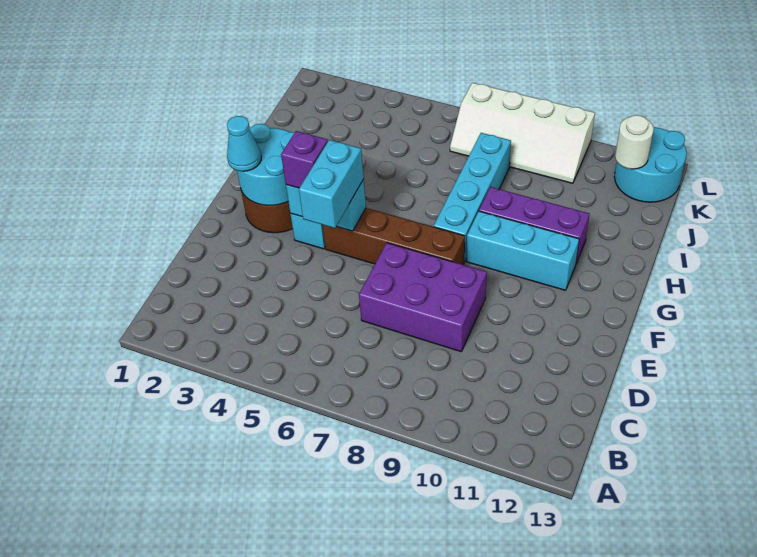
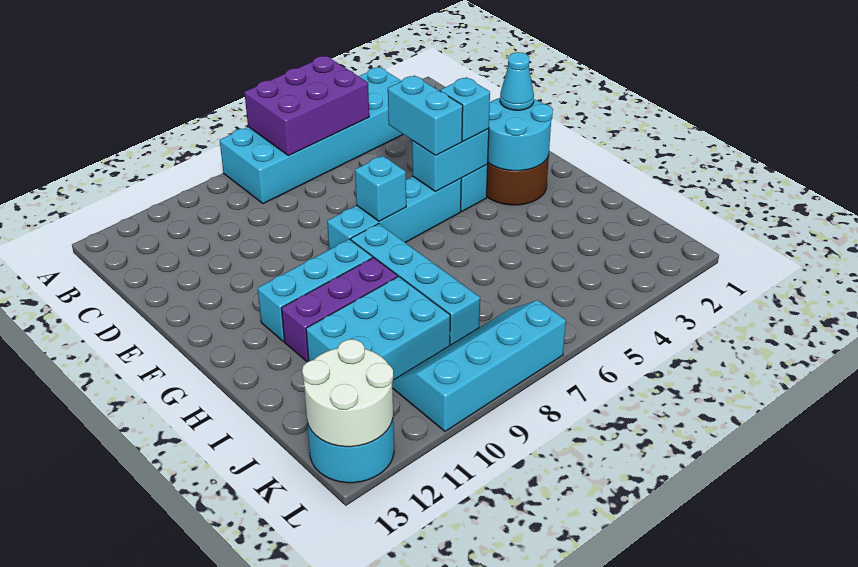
none -> cyan brick A3:B8 level 1
purple brick D7:E9 level 1 -> purple brick A5:B7 level 2
purple brick F4 level 3 -> cyan brick F4 level 3
brown brick F5:F8 level 1 -> cyan brick F5:F8 level 1
none -> cyan brick F7 level 2
none -> cyan brick I9:J11 level 1
white slope K7:L10 level 1 top L -> cyan slope K7:L10 level 1 top L
white round brick K12 level 2 -> white round brick K12:L13 level 2

